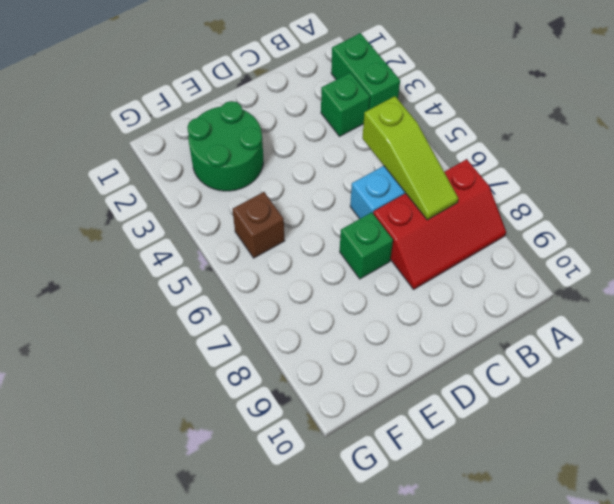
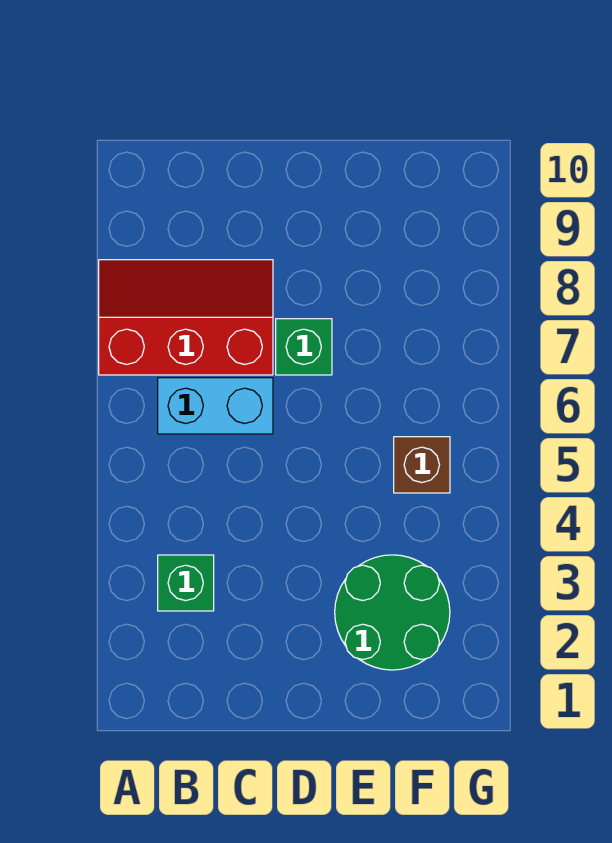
green brick A2:A3 level 1 -> none
lime slope B5:B7 level 2 top 5 -> none

